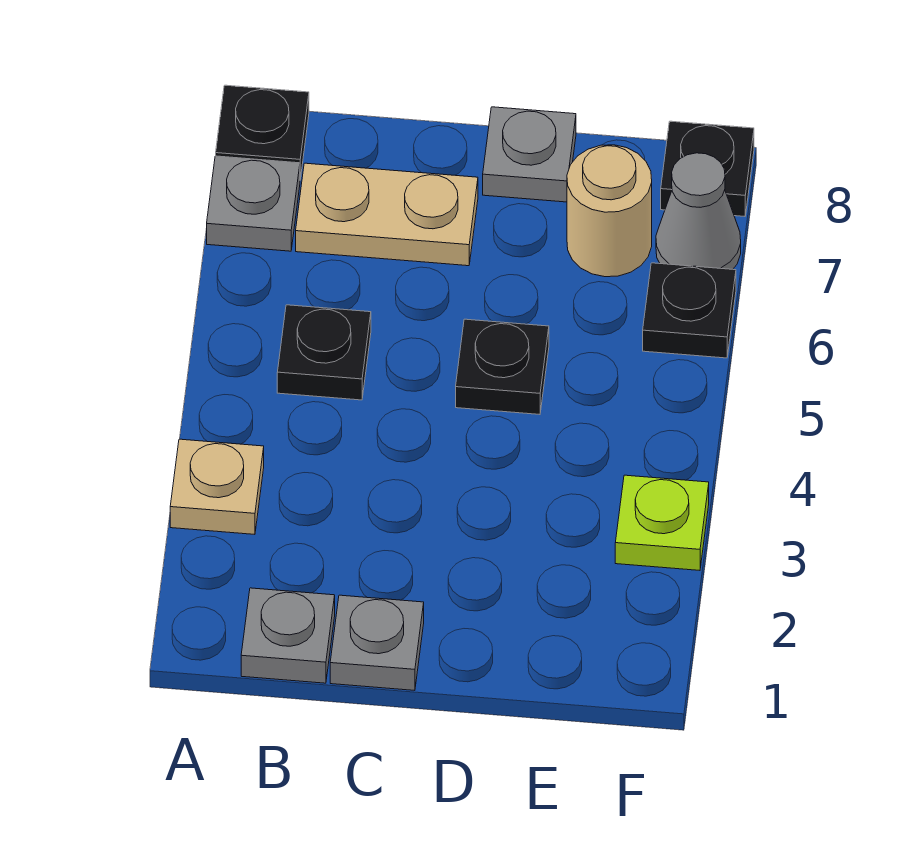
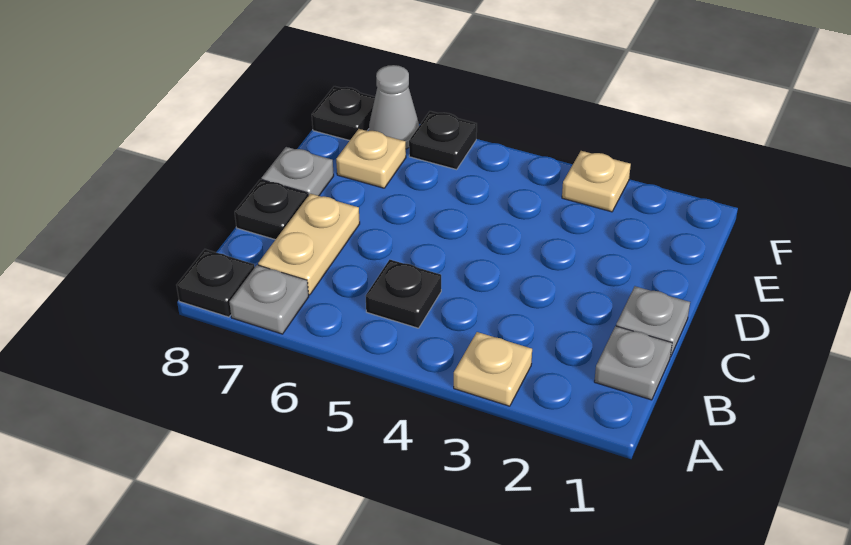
black plate D5 level 1 -> black plate C8 level 1
tan round brick E7 level 1 -> tan plate E7 level 1
lime plate F3 level 1 -> tan plate F3 level 1

